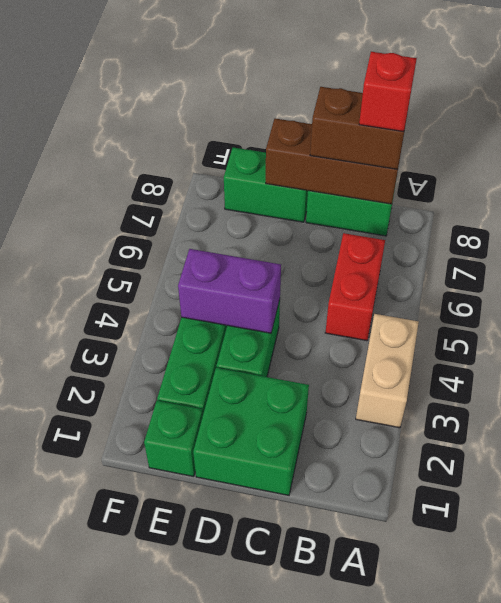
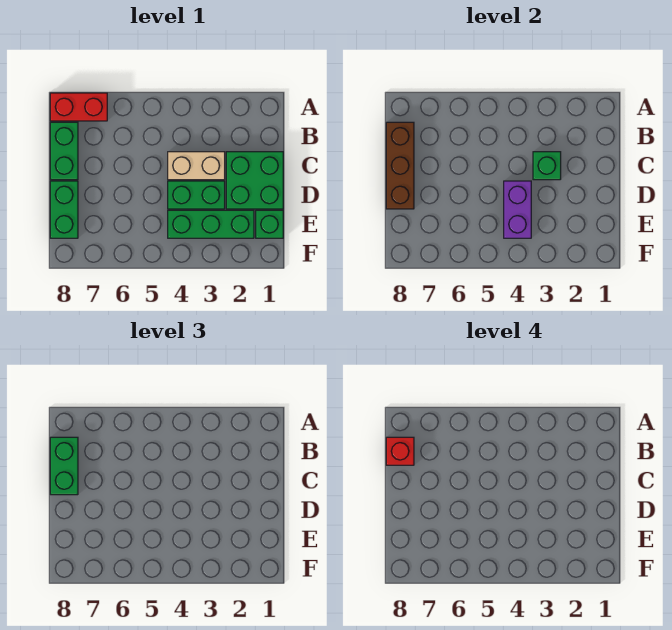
tan brick A3:A4 level 1 -> tan brick C3:C4 level 1
red brick B5:B6 level 1 -> red brick A7:A8 level 1
brown brick B8:C8 level 3 -> green brick B8:C8 level 3
none -> green brick C3 level 2

